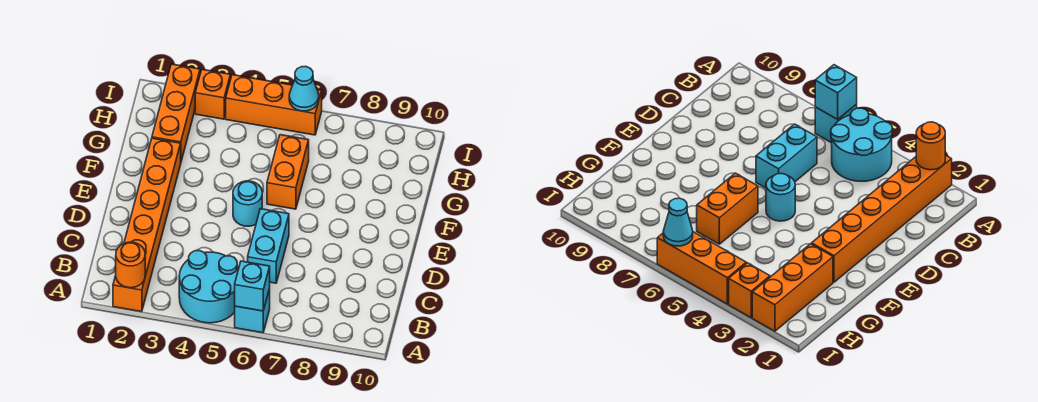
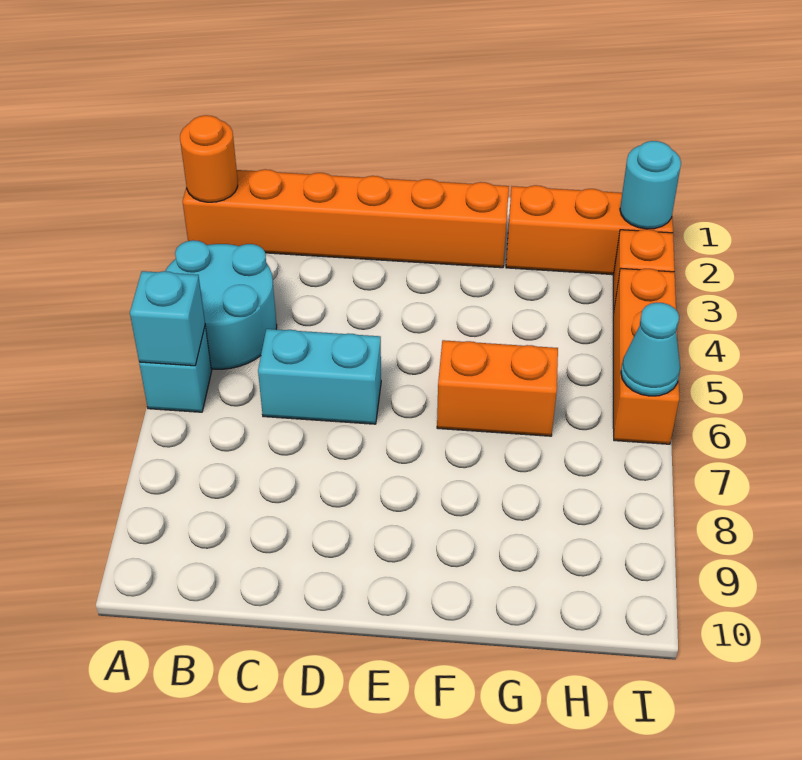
cyan round brick E5 level 1 -> cyan round brick I2 level 2

